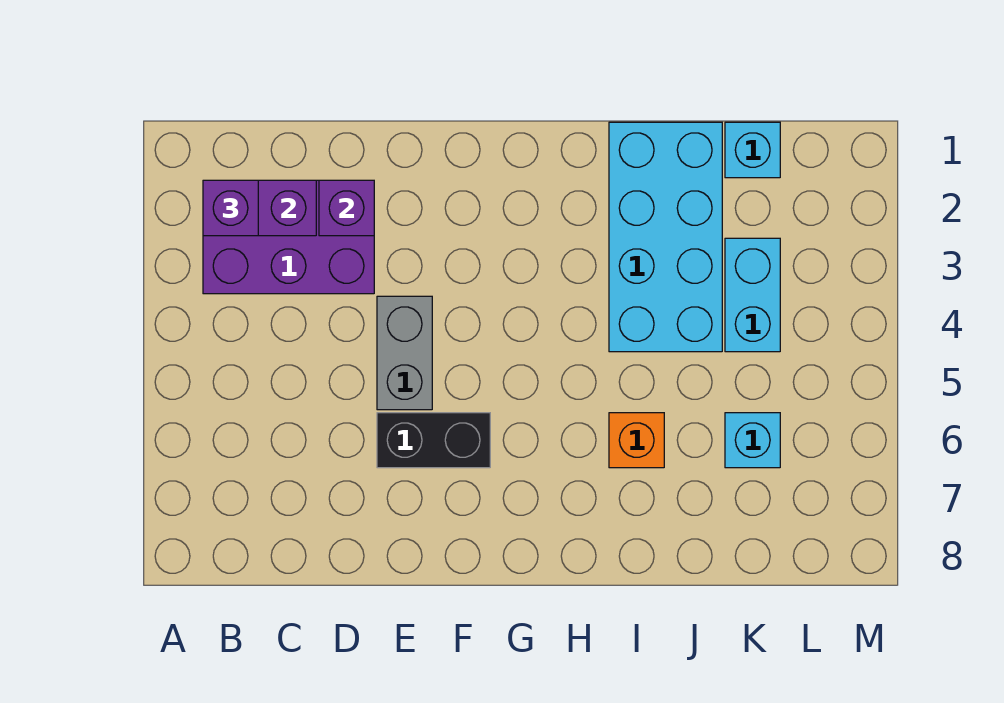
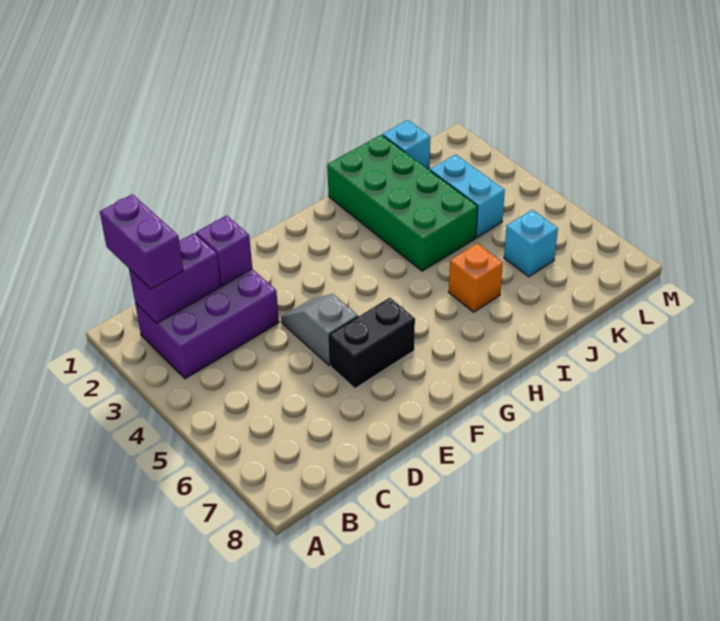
purple brick B2 level 3 -> purple brick B1:B2 level 3
grey brick E4:E5 level 1 -> grey slope E4:E5 level 1 top 5
cyan brick I1:J4 level 1 -> green brick I1:J4 level 1

